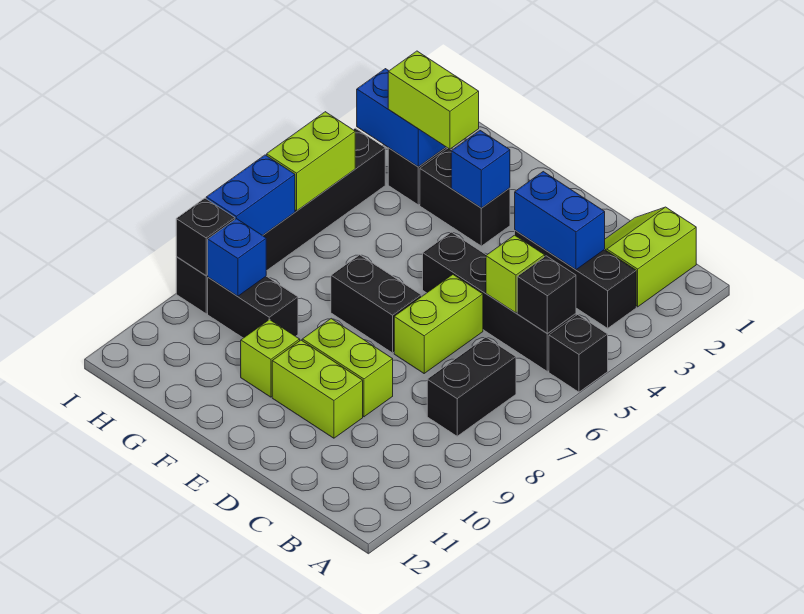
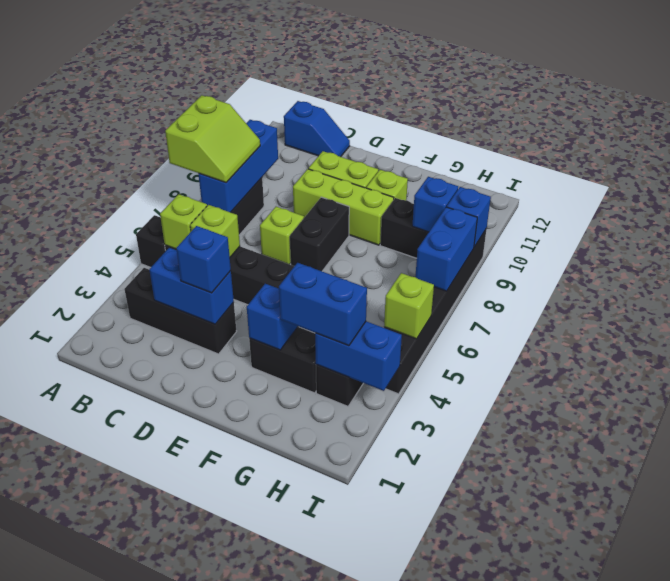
lime slope B1:C2 level 1 top B -> lime slope A7:B8 level 3 top A
black brick B5 level 2 -> lime brick B5 level 2
none -> blue brick B7:B9 level 2
none -> blue slope B12:C12 level 1 top B
none -> blue brick D3 level 3
lime brick D6:D7 level 1 -> lime brick D7 level 1
lime brick D9:E9 level 1 -> lime brick D9:F9 level 1
black brick E7:F7 level 1 -> black brick E7:E8 level 1
lime brick G3:H3 level 3 -> blue brick G3:H3 level 3
lime brick I5:I6 level 2 -> lime brick I5 level 2
black brick I9 level 2 -> blue brick I9 level 2

